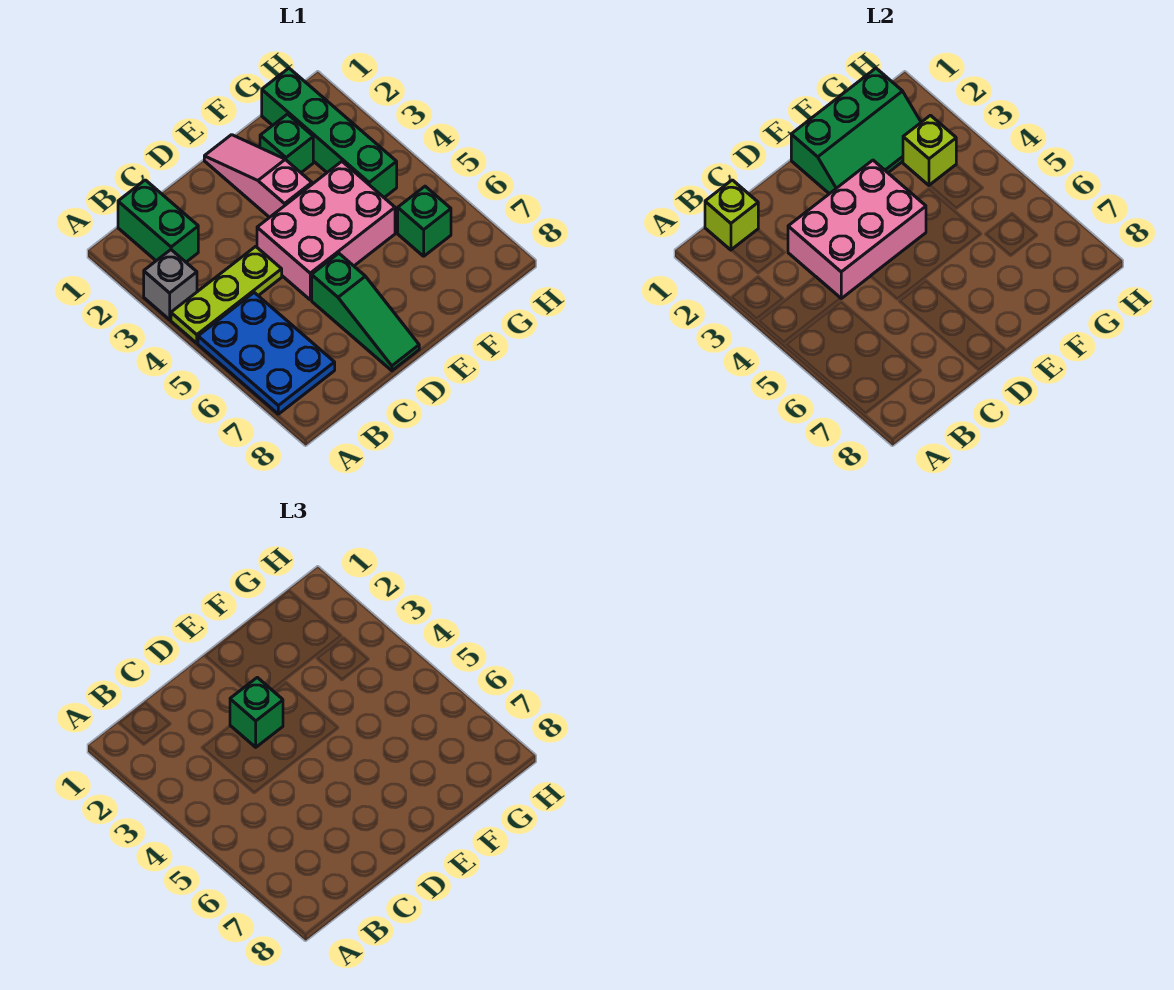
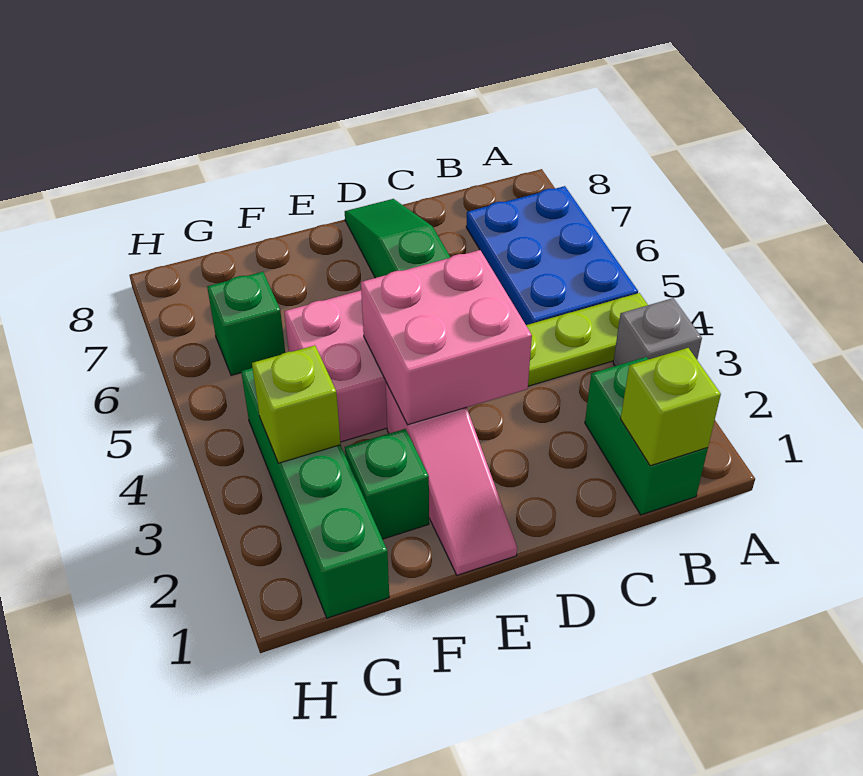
pink brick C3:E4 level 2 -> pink brick D3:E4 level 2
green brick D3 level 3 -> none
green slope E1:G2 level 2 top 1 -> none

